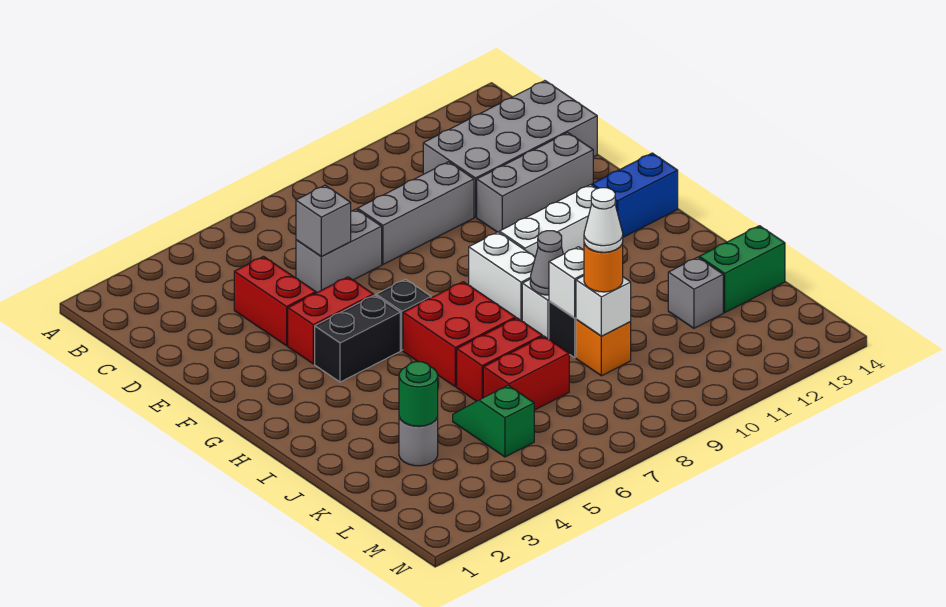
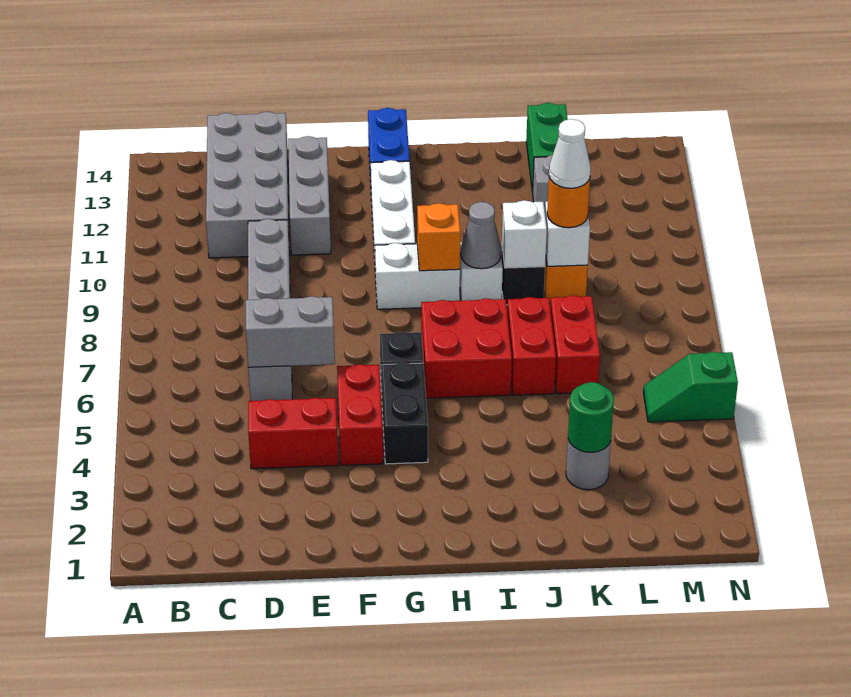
grey brick D6 level 2 -> grey brick D6:E6 level 2
none -> orange brick H9 level 2
green slope K5:L5 level 1 top L -> green slope M5:N5 level 1 top N

